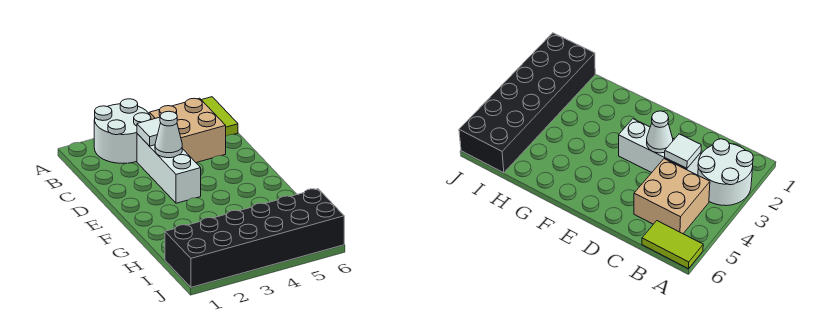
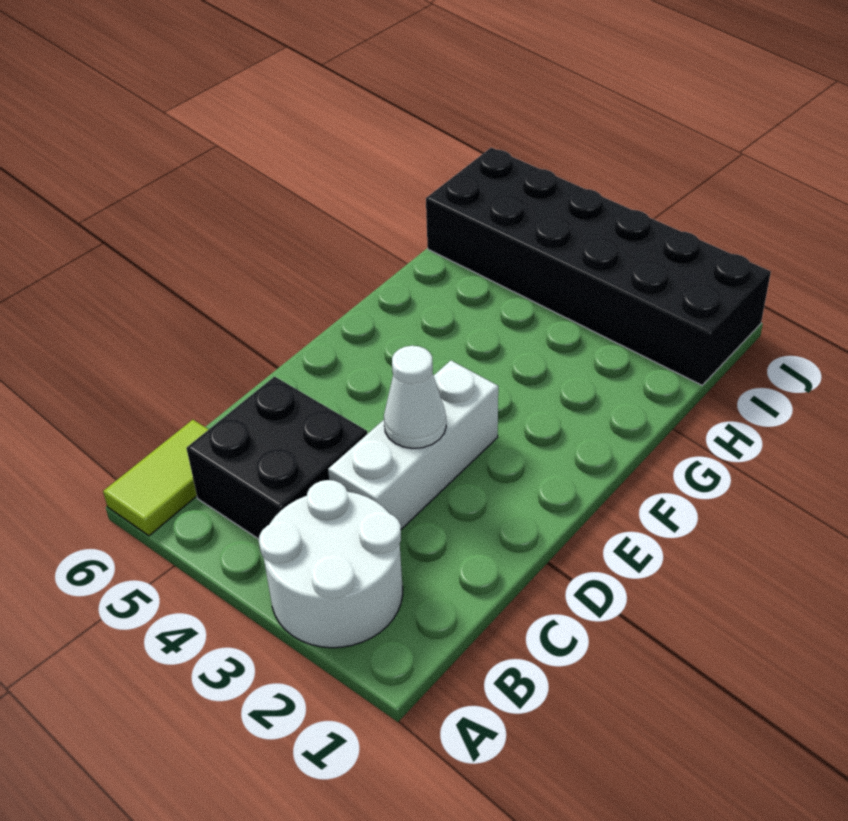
tan brick B4:C5 level 1 -> black brick B4:C5 level 1
white tile C3 level 2 -> none

